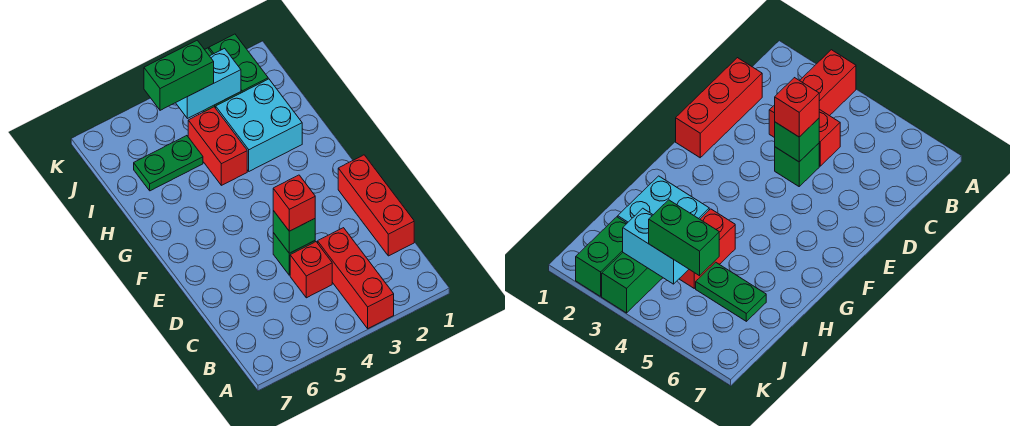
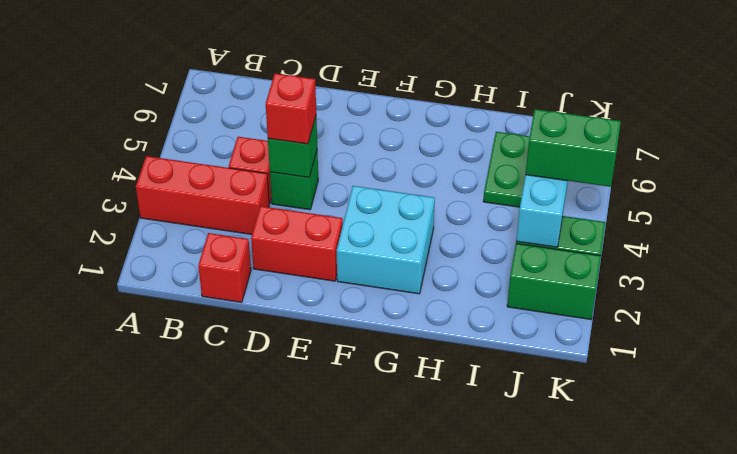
red brick C1:E1 level 1 -> red brick C1 level 1
cyan brick H2:I3 level 1 -> cyan brick F2:G3 level 1
red brick H4:I4 level 1 -> red brick D2:E2 level 1
green brick J4:J5 level 3 -> green brick J4:K4 level 3

